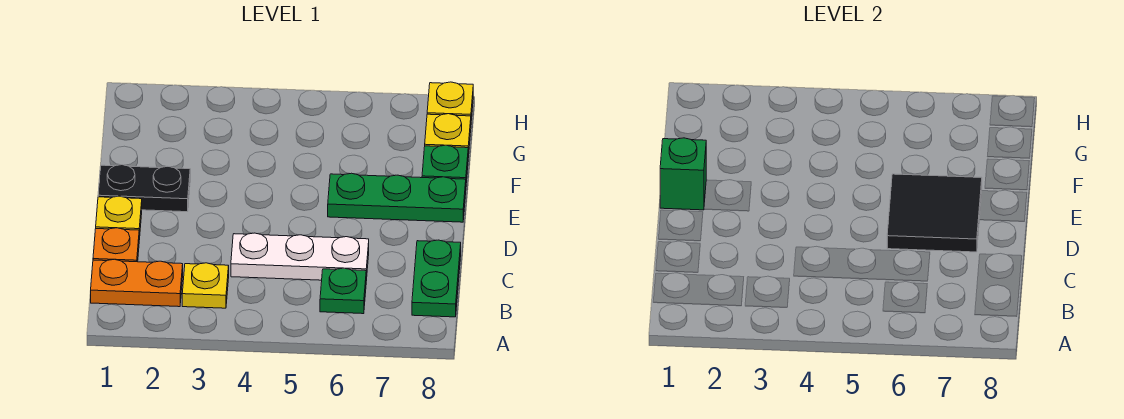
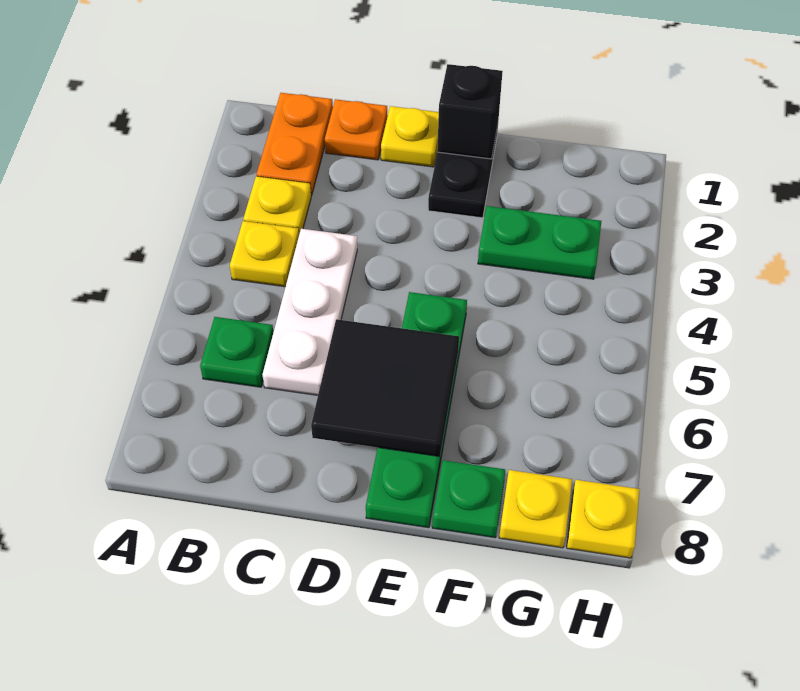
none -> yellow plate B4 level 1
green plate B8:C8 level 1 -> green plate F3:G3 level 1
green brick E1 level 2 -> black brick E1 level 2
green plate E6:E8 level 1 -> green plate E5:E8 level 1

